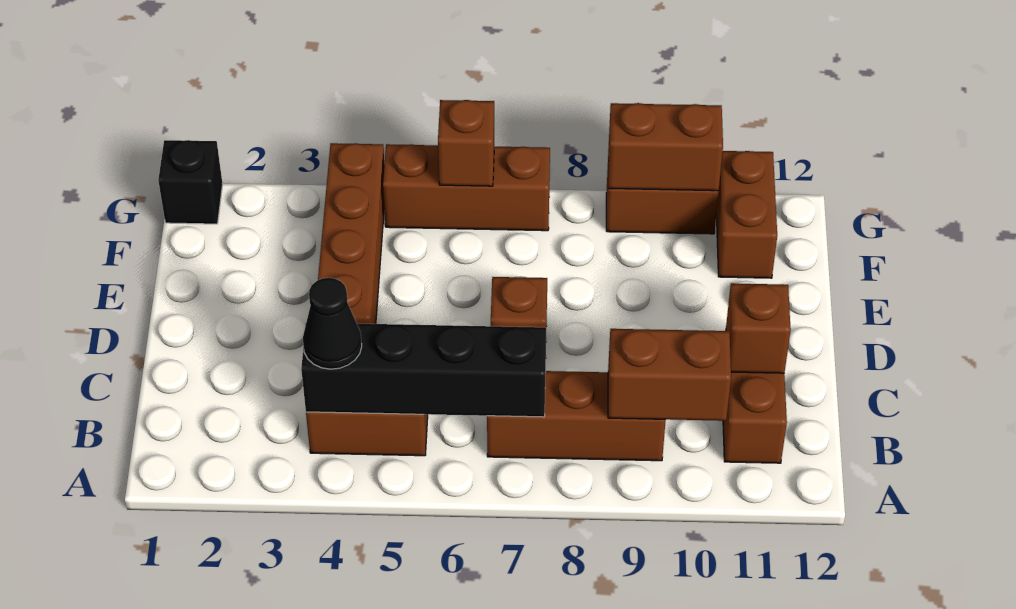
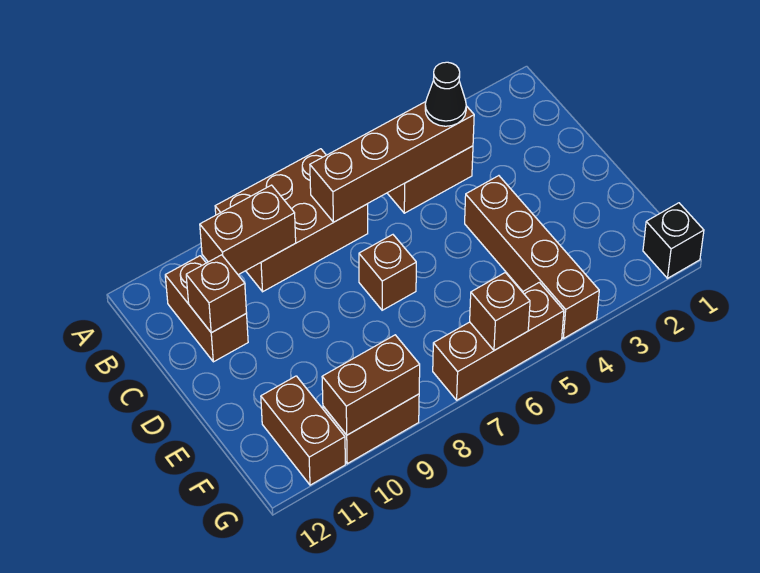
black brick B4:B7 level 2 -> brown brick B4:B7 level 2
brown brick B7:B9 level 1 -> brown brick A7:B9 level 1

